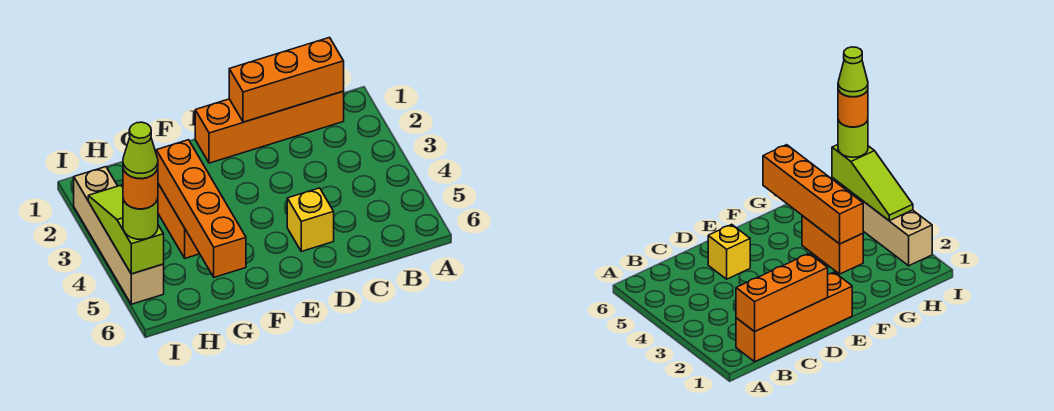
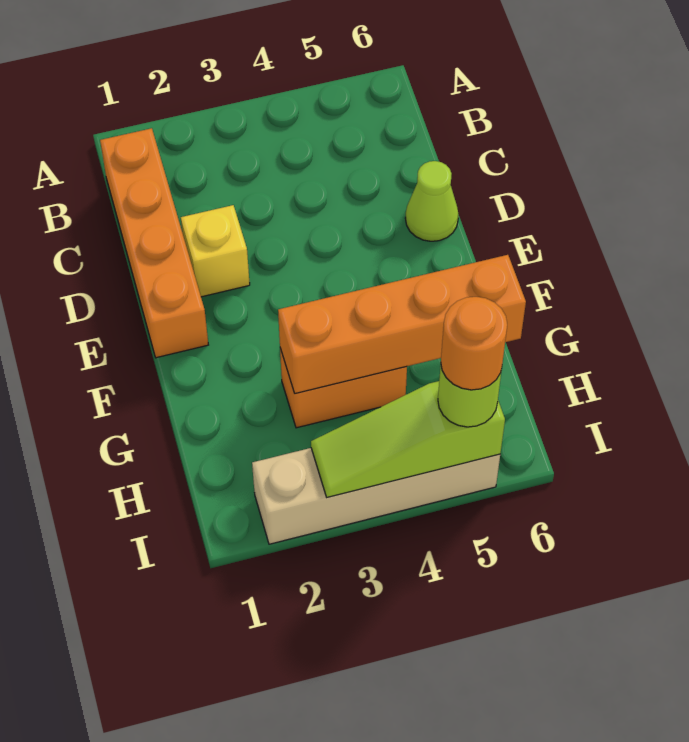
orange brick B1:D1 level 2 -> none
yellow brick D5 level 1 -> yellow brick D2 level 1
lime cone I5 level 5 -> lime cone D6 level 1

